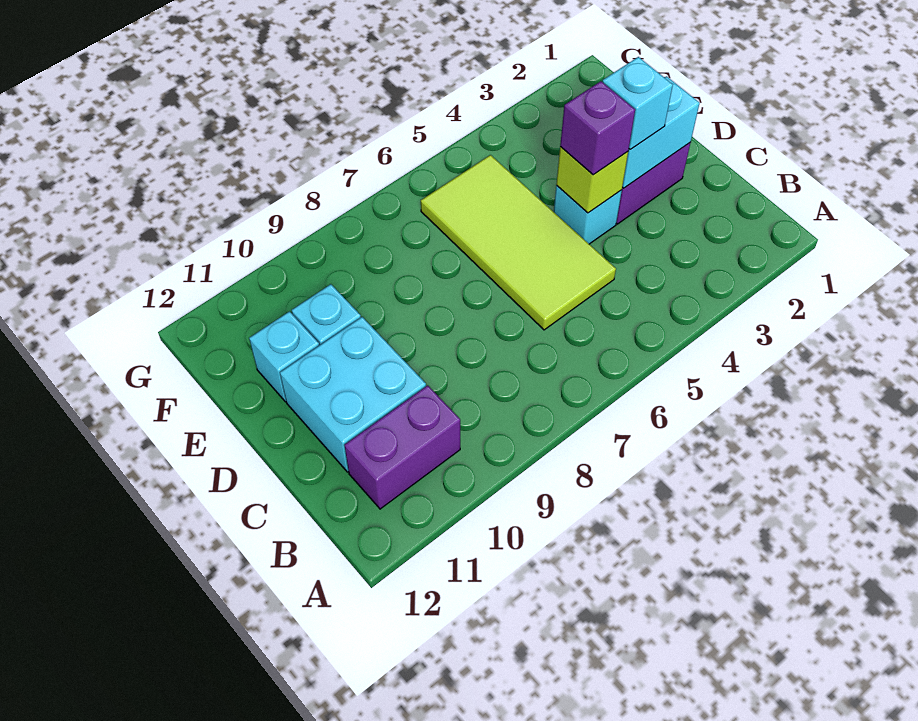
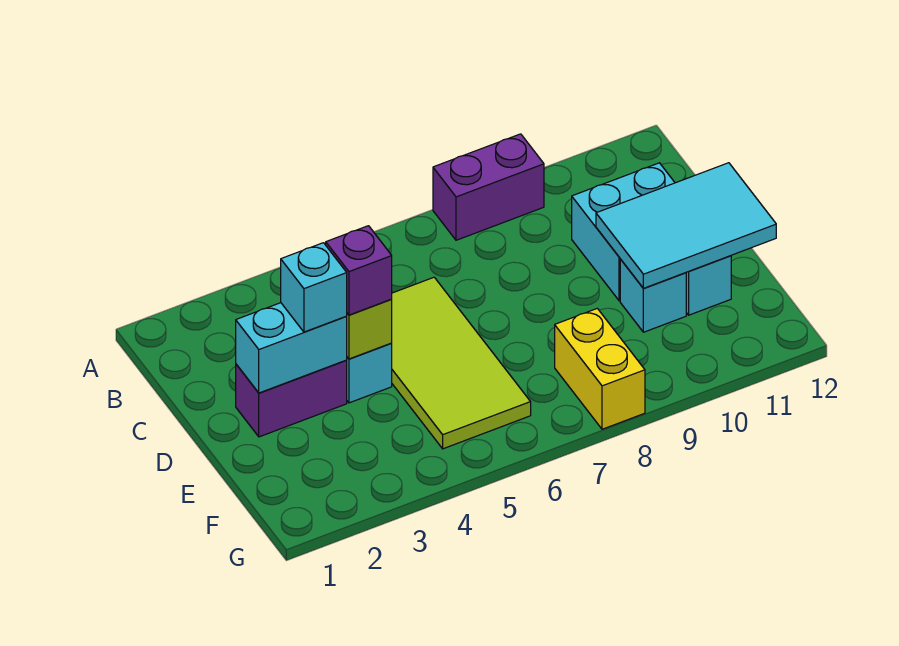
purple brick B10:B11 level 1 -> purple brick A8:A9 level 1
none -> cyan tile D10:E12 level 2
none -> yellow brick F8:G8 level 1

